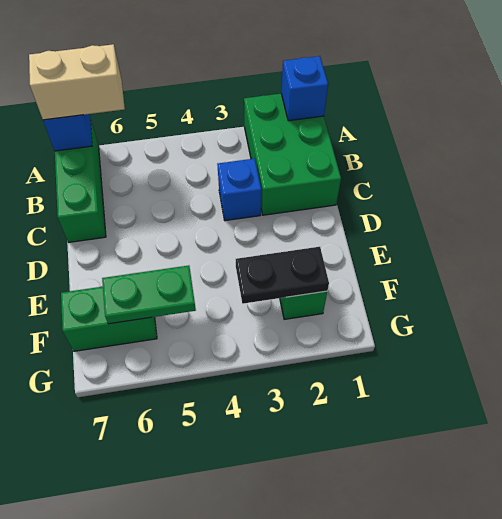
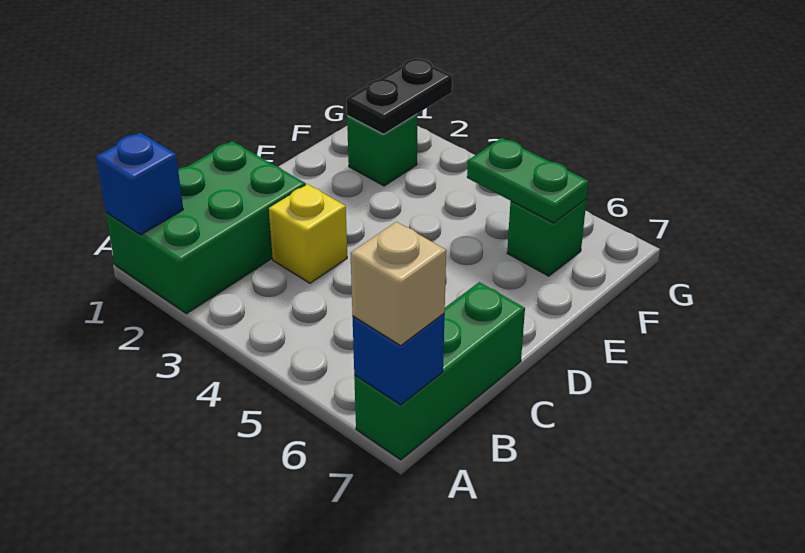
tan brick A6:A7 level 3 -> tan brick A7 level 3
blue brick C3 level 1 -> yellow brick C3 level 1
black plate F2:F3 level 2 -> black plate F2:G2 level 2
green brick F6:F7 level 1 -> green brick F6 level 1

